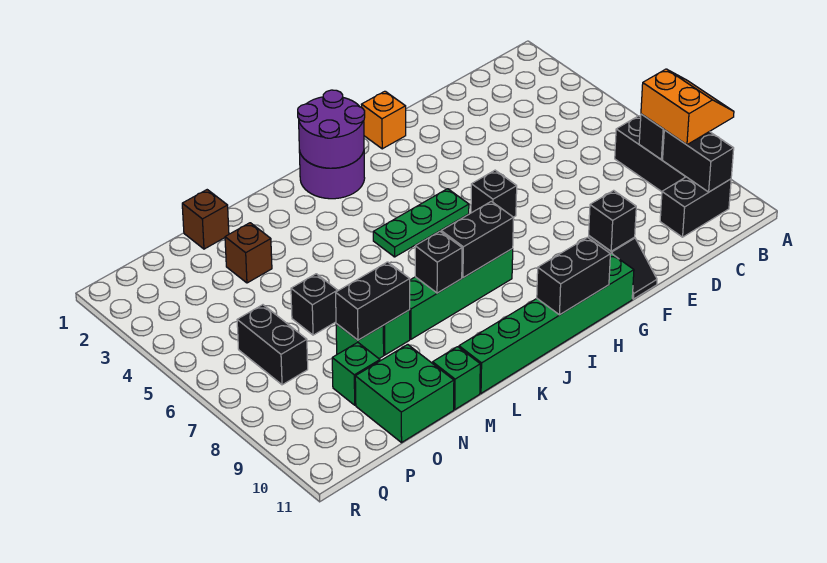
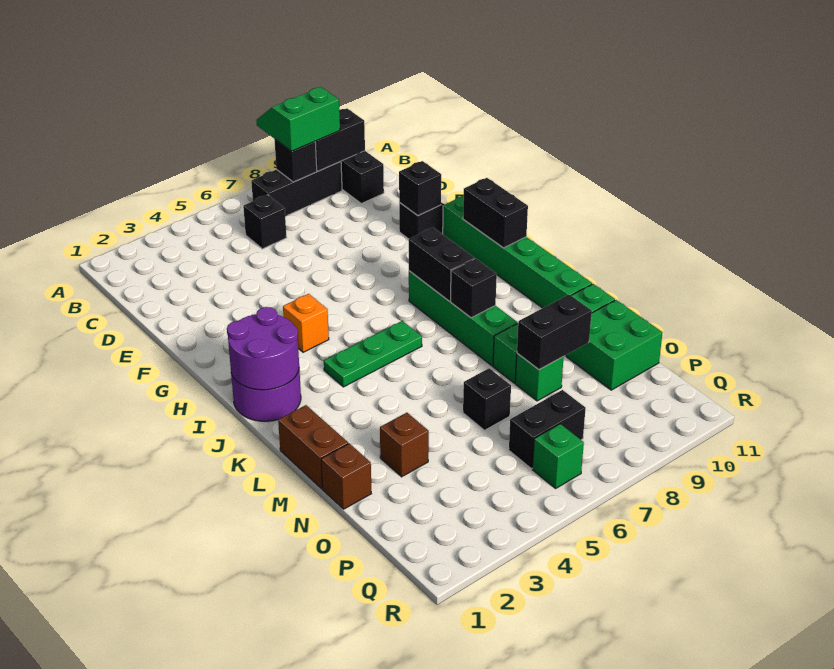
orange slope A8:B9 level 3 top B -> green slope A8:B9 level 3 top B
orange brick G1 level 1 -> orange brick H4 level 1
black brick G6 level 1 -> black brick C6 level 1
green plate H5:J5 level 1 -> green plate J4:J6 level 1
none -> brown brick L1:M1 level 1
black brick M8:N8 level 2 -> black brick N8:N9 level 2
green brick O9 level 1 -> green brick Q6 level 1

